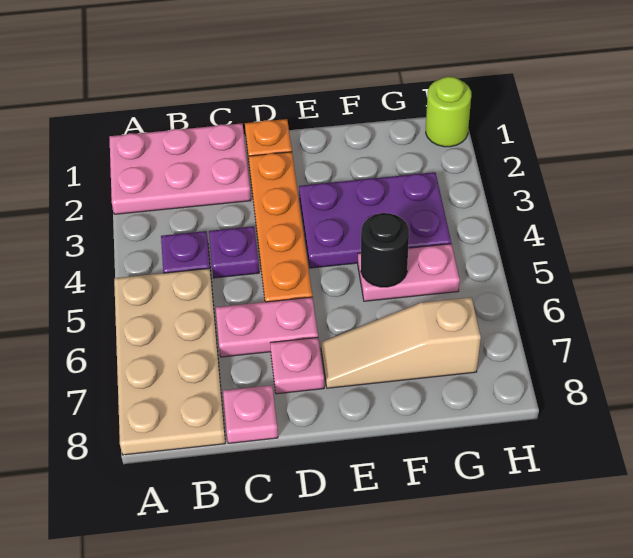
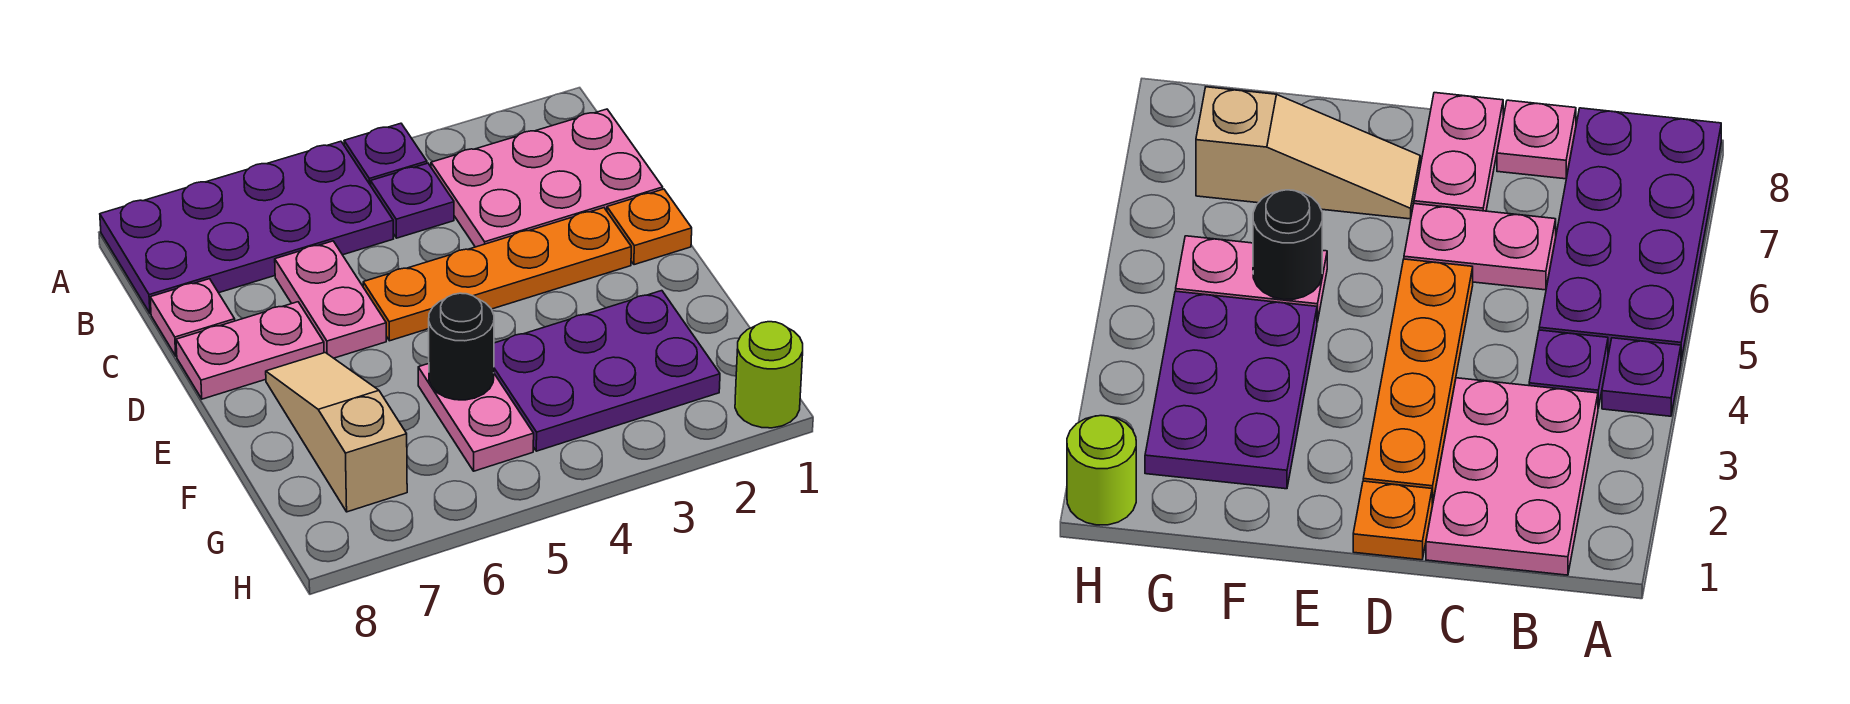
pink plate A1:C2 level 1 -> pink plate B1:C3 level 1
tan plate A5:B8 level 1 -> purple plate A5:B8 level 1
purple plate C4 level 1 -> purple plate A4 level 1
pink plate D7 level 1 -> pink plate D7:D8 level 1
purple plate E3:G4 level 1 -> purple plate F2:G4 level 1

